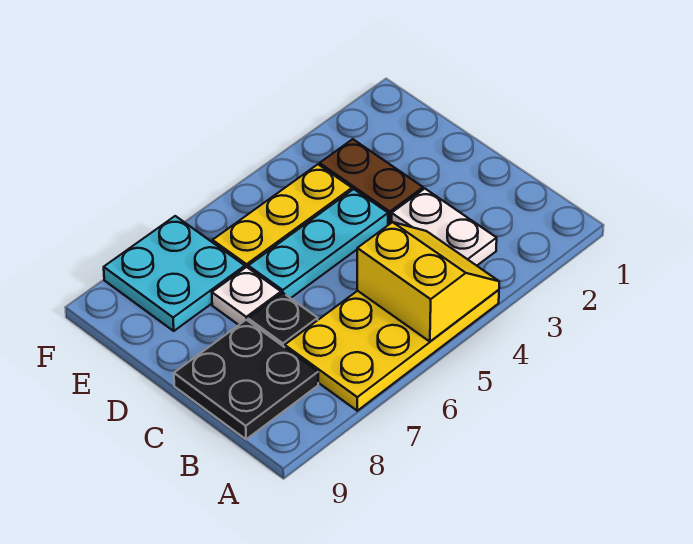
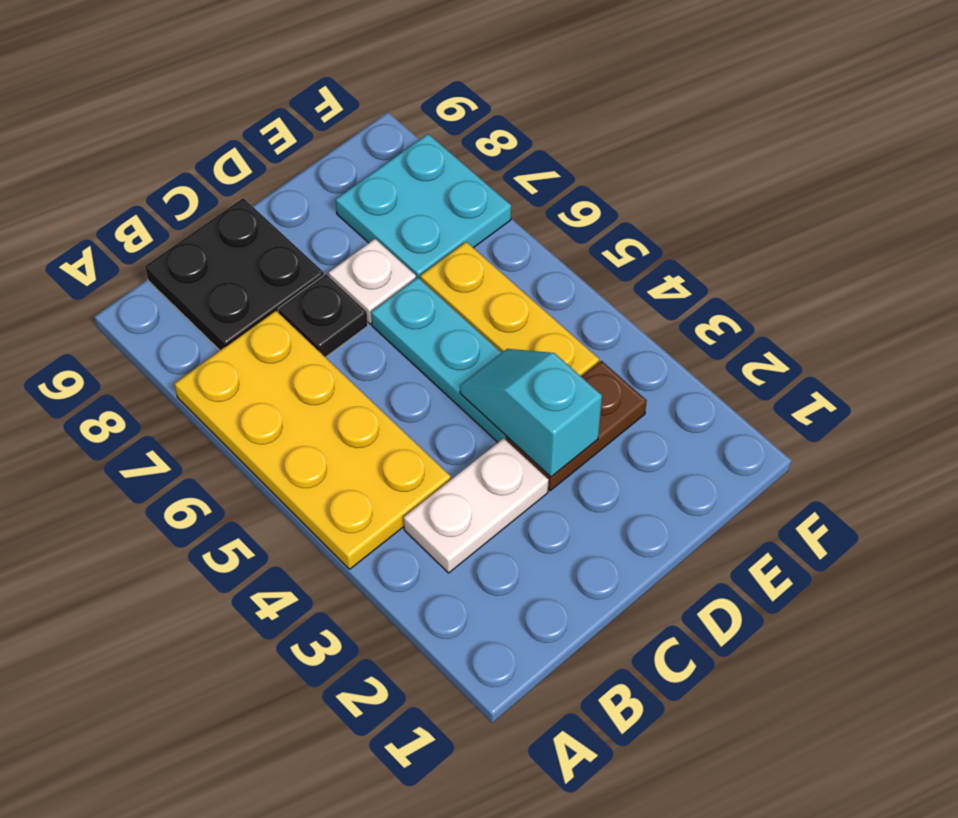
yellow slope A4:B5 level 2 top 5 -> none
none -> cyan slope D3:D4 level 2 top 3

